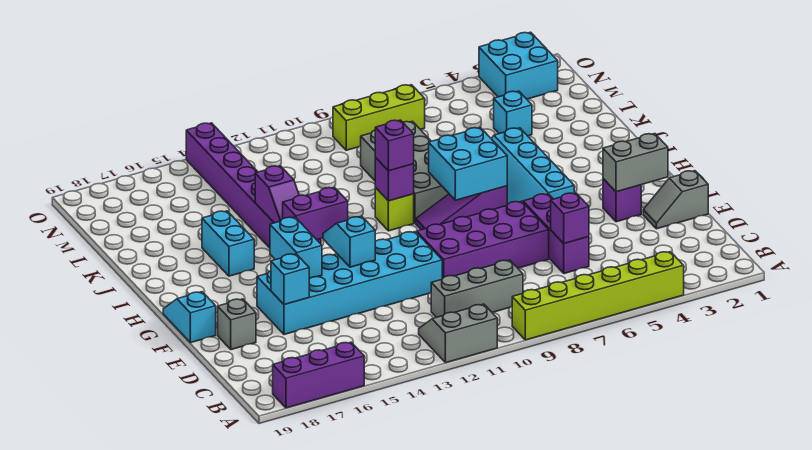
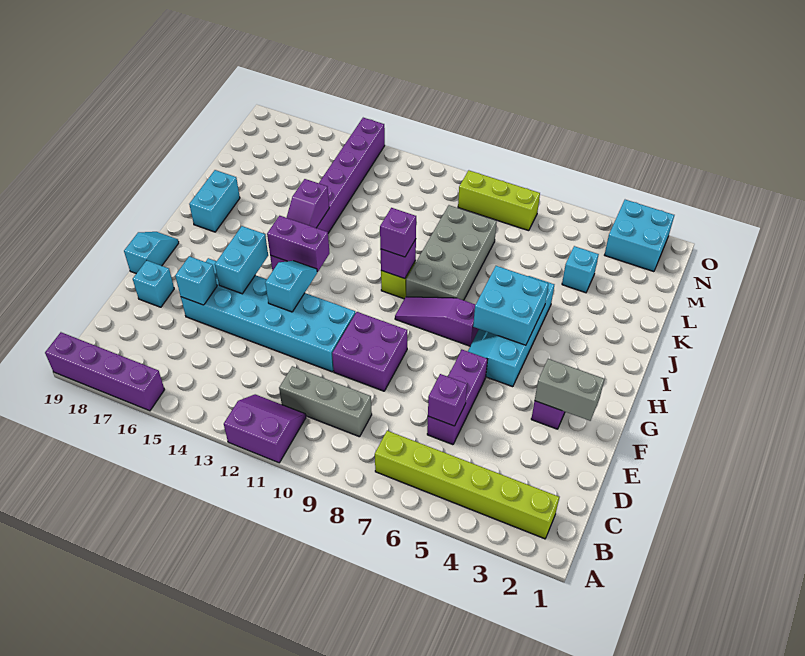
lime brick A4:A9 level 1 -> lime brick B2:B7 level 1
grey slope A11:B12 level 1 top A -> purple slope A11:B12 level 1 top A
purple brick A16:A18 level 1 -> purple brick A16:A19 level 1
grey slope E1:E2 level 1 top 1 -> none
purple brick E7:F10 level 1 -> purple brick E9:F10 level 1
grey brick E18 level 1 -> cyan brick E18 level 1
cyan brick H7:I8 level 2 -> cyan brick H5:I6 level 2
cyan brick I16:J16 level 1 -> cyan brick I18:J18 level 1

